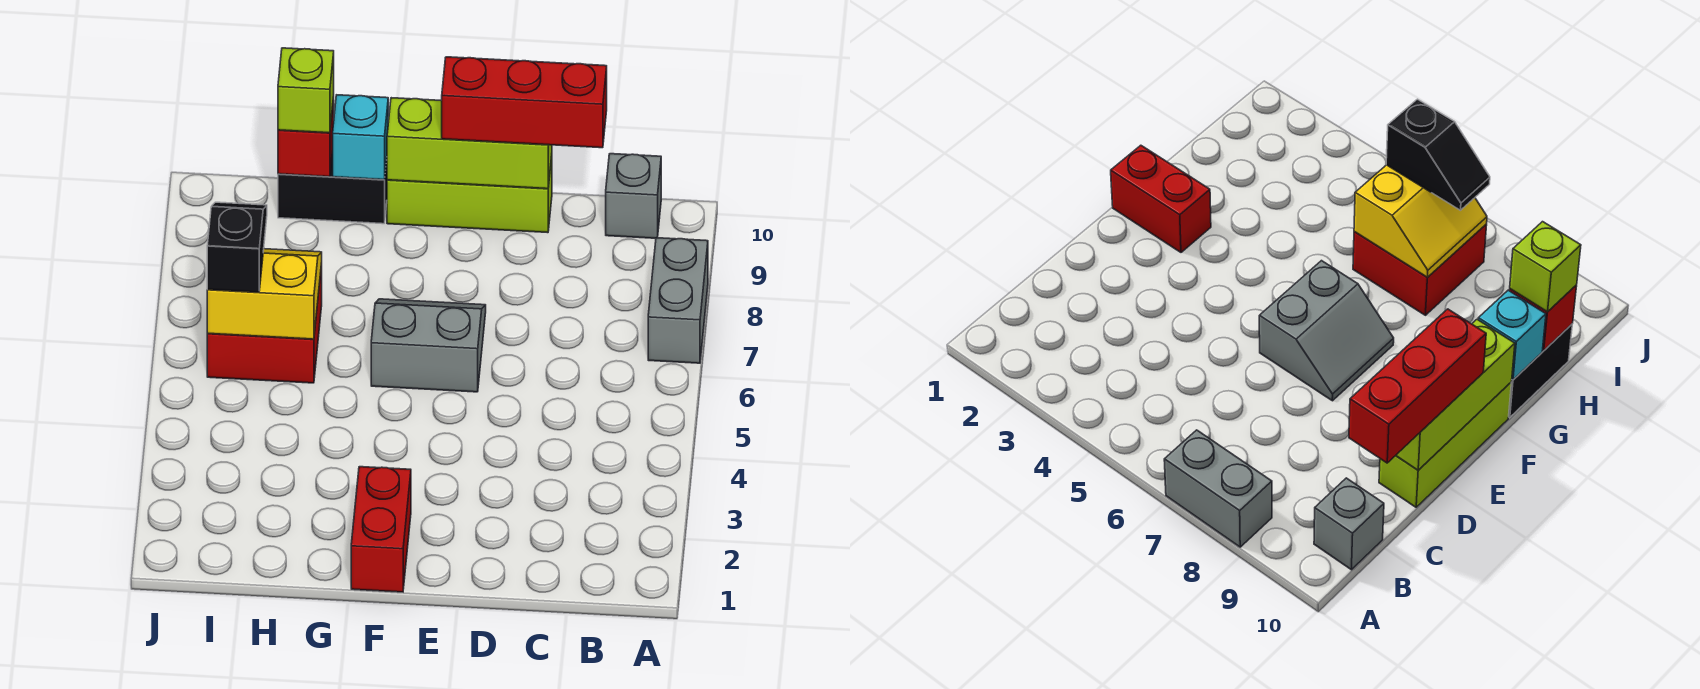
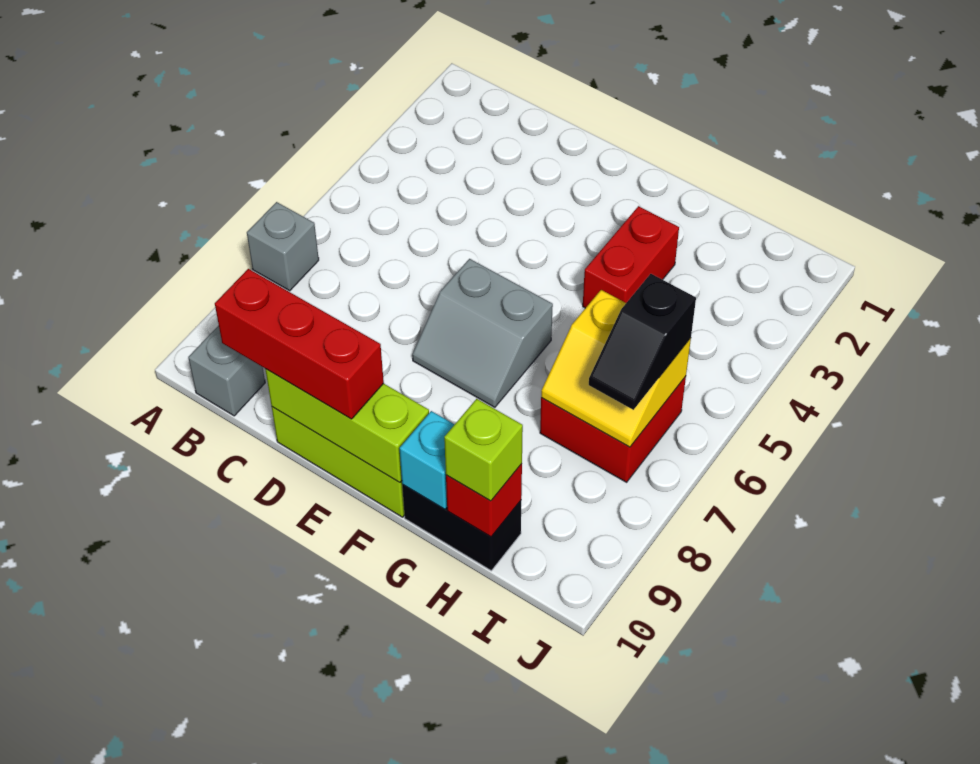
grey brick A7:A8 level 1 -> grey brick A7 level 1
red brick F1:F2 level 1 -> red brick G3:G4 level 1

